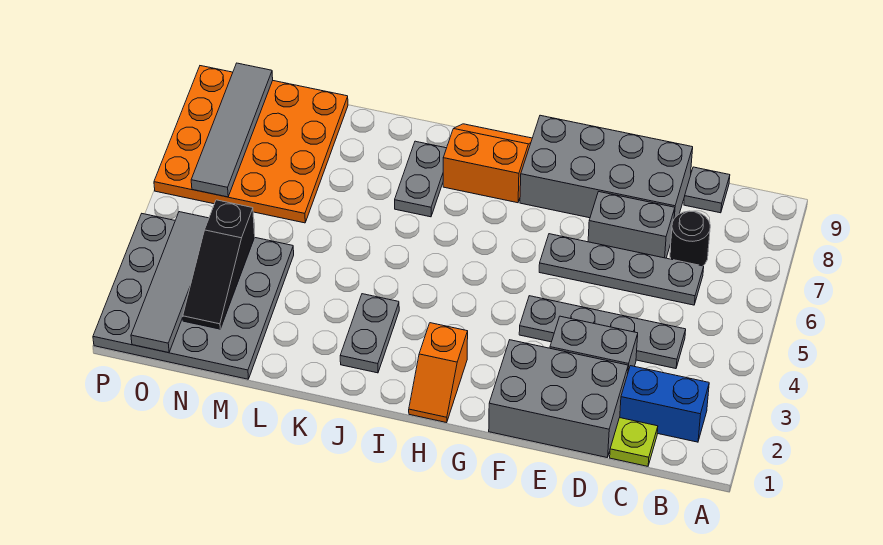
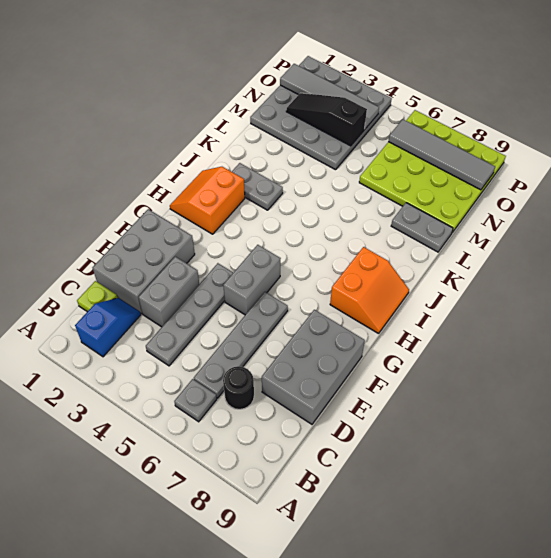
blue brick B2:C2 level 1 -> blue slope B2:C2 level 1 top B
grey plate C9 level 1 -> grey plate B6 level 1
grey brick D7:E7 level 1 -> grey brick F5:G5 level 1
grey brick D8:G9 level 1 -> grey brick D8:F9 level 1
orange slope H1:H2 level 1 top 2 -> orange slope H1:I2 level 1 top 2
grey plate J7:J8 level 1 -> grey plate L8:L9 level 1
orange plate M6:P9 level 1 -> lime plate M6:P9 level 1

